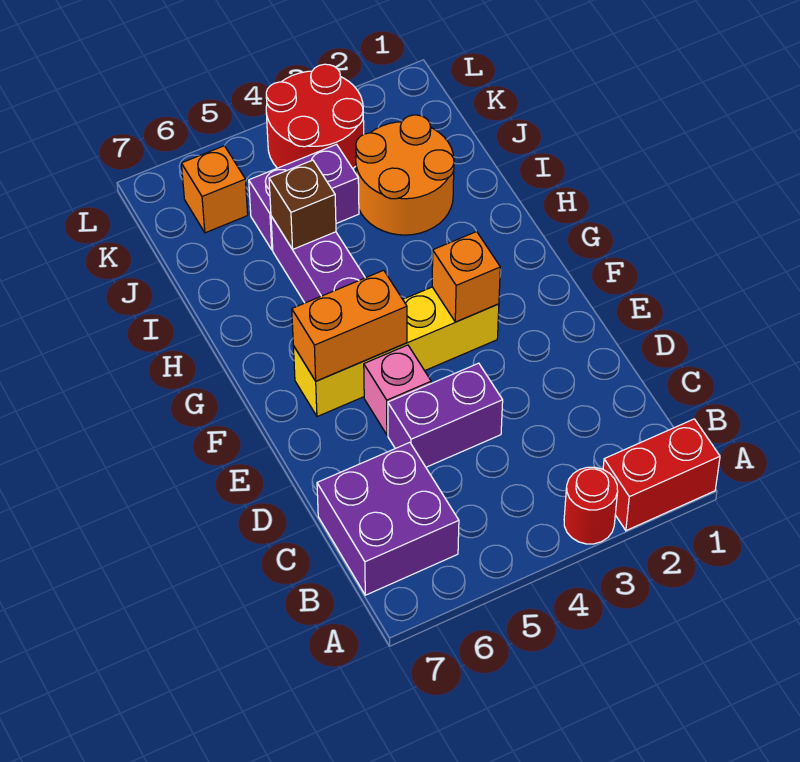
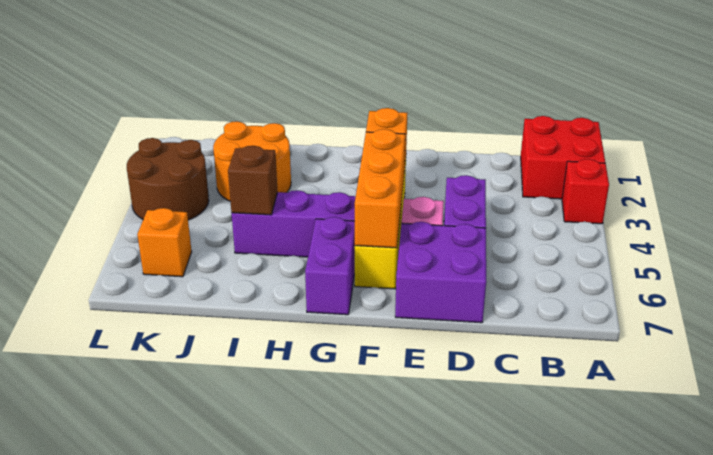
red brick A1:A2 level 1 -> red brick A1:B2 level 1
red round brick A3 level 1 -> red brick A3 level 1
purple brick B6:C7 level 1 -> purple brick D6:E7 level 1
orange brick F5:F6 level 2 -> orange brick F4:F6 level 2
purple brick J4:J5 level 1 -> purple brick G6:G7 level 1
red round brick K3:L4 level 1 -> brown round brick K3:L4 level 1

